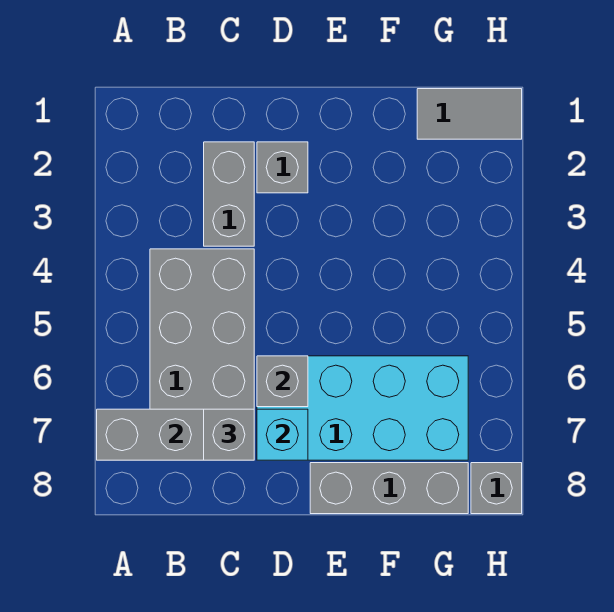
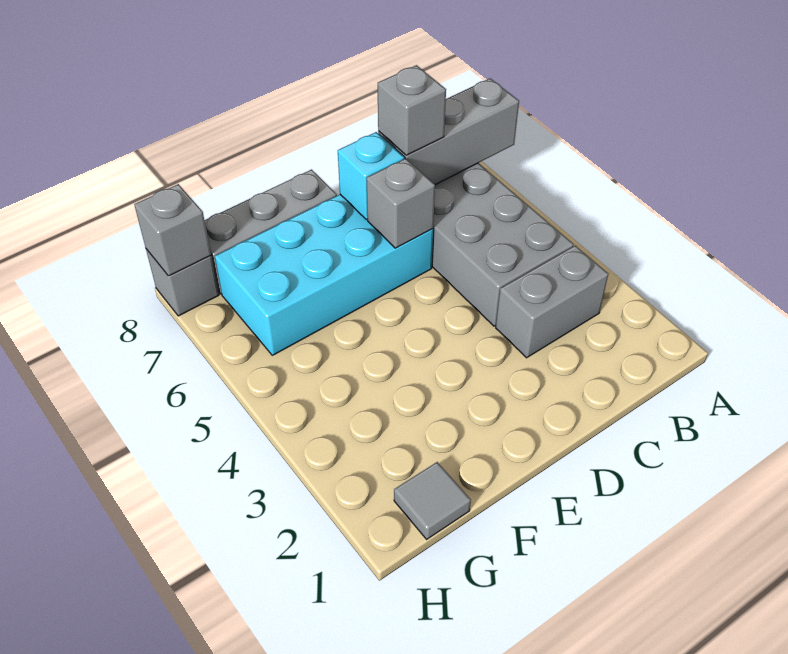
grey brick C2:C3 level 1 -> grey brick B3:C3 level 1
grey brick D2 level 1 -> grey brick H8 level 2
grey tile G1:H1 level 1 -> grey tile G1 level 1

